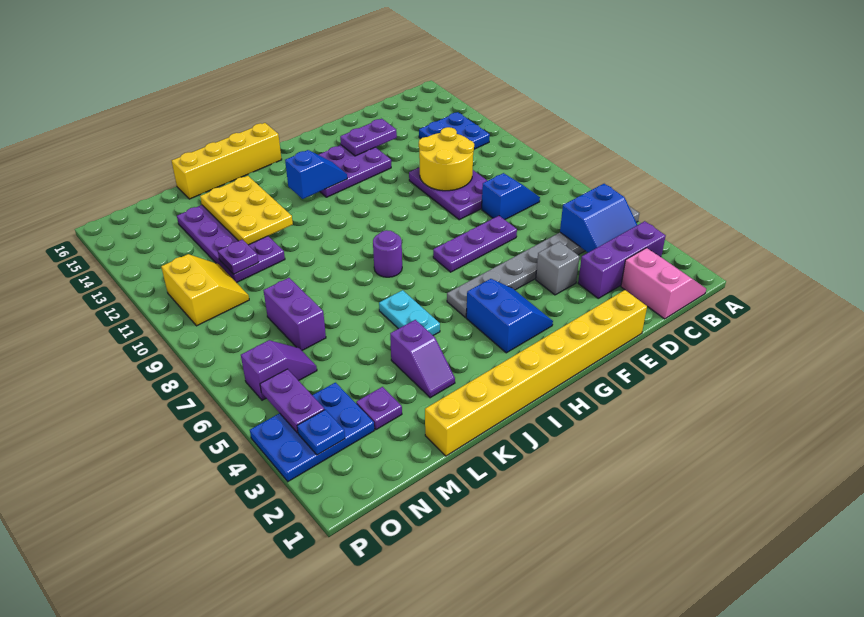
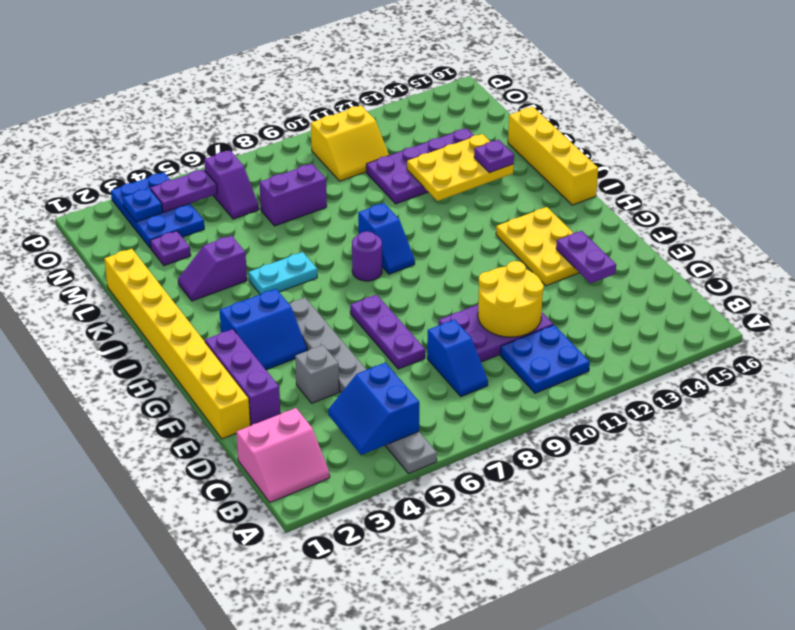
purple brick B3:D3 level 1 -> purple brick E2:G2 level 1
blue plate B12:C13 level 1 -> blue plate B10:C11 level 1
purple plate F13:H14 level 1 -> yellow plate F13:H14 level 1
blue slope H13:I13 level 2 top I -> blue slope I9:J9 level 1 top J
purple plate M11 level 2 -> purple plate K14 level 3

